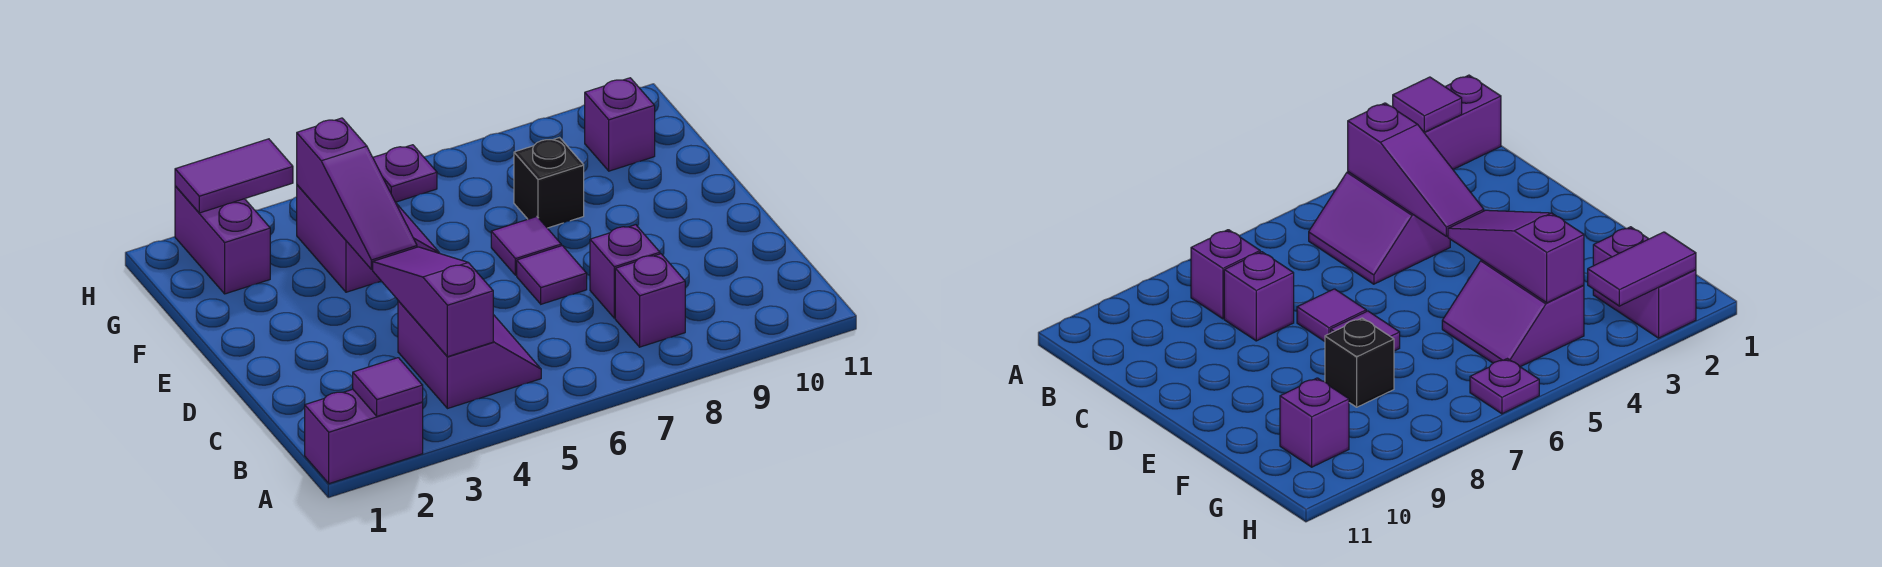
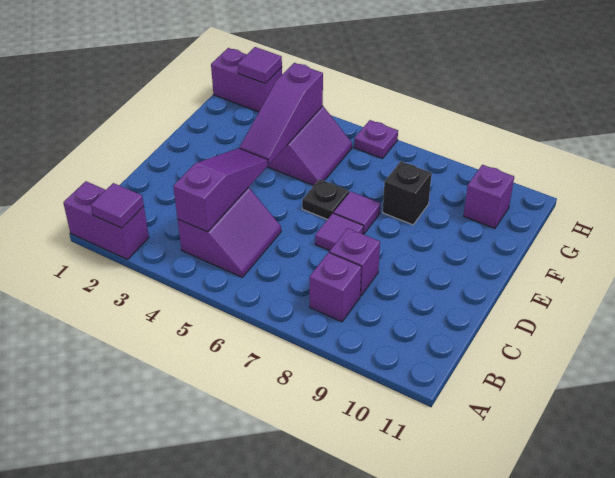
none -> black plate E6 level 1
purple brick G2:H2 level 1 -> purple brick H1:H2 level 1
purple tile H2:H3 level 2 -> purple tile H2 level 2

